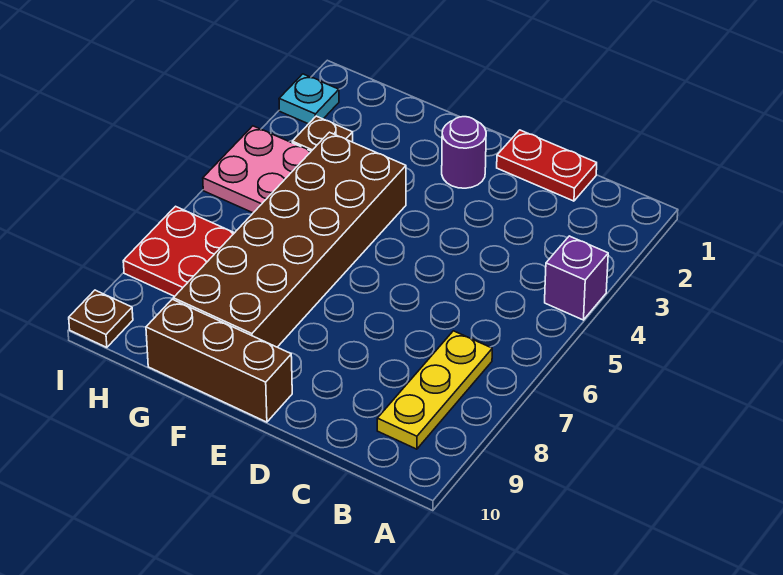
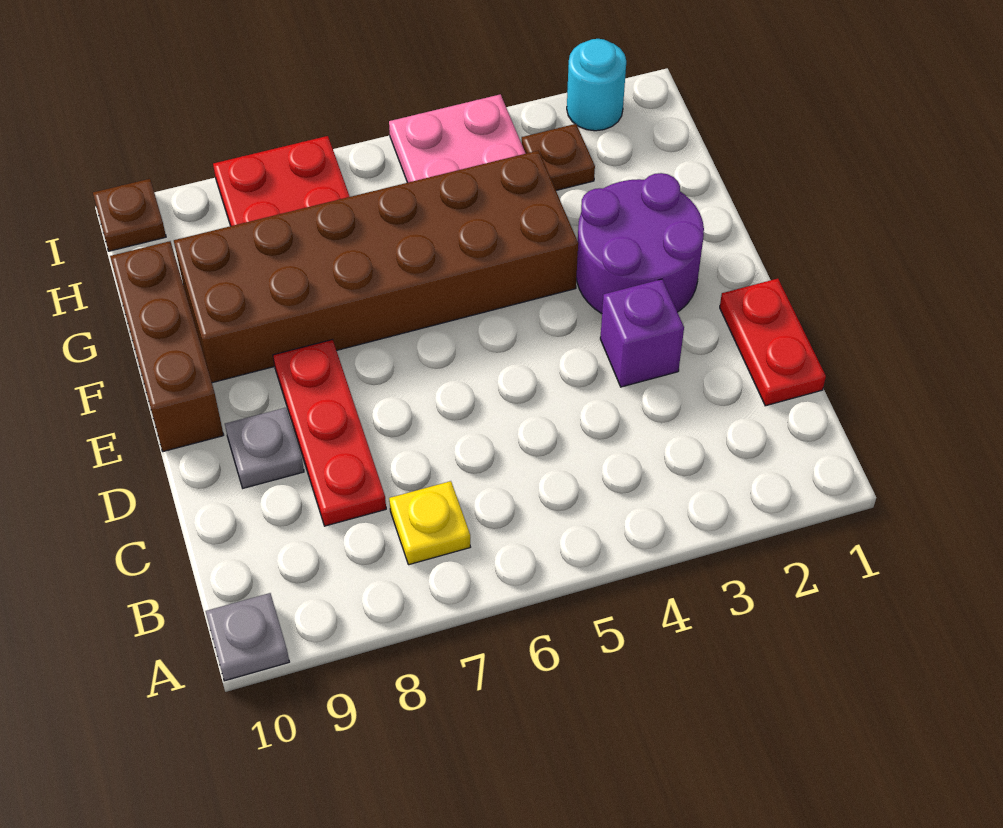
purple brick A4 level 1 -> purple brick D3 level 1
none -> grey plate A10 level 1
yellow plate B7:B9 level 1 -> yellow plate B7 level 1
none -> red plate C8:E8 level 1
none -> grey plate D9 level 1
purple round brick E2 level 1 -> purple round brick E2:F3 level 1
cyan plate I2 level 1 -> cyan round brick I2 level 1

